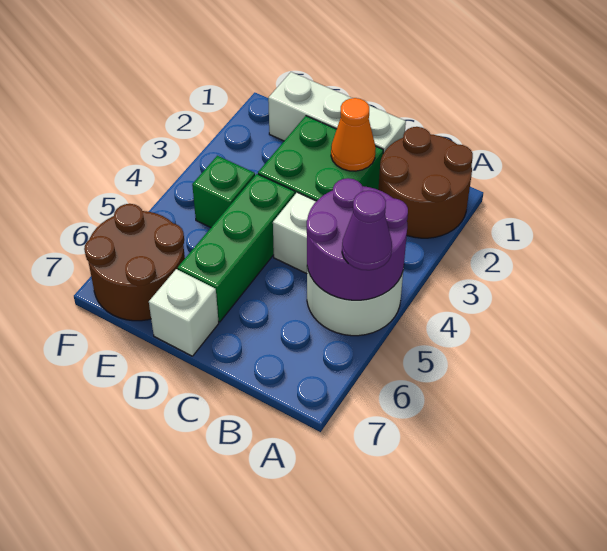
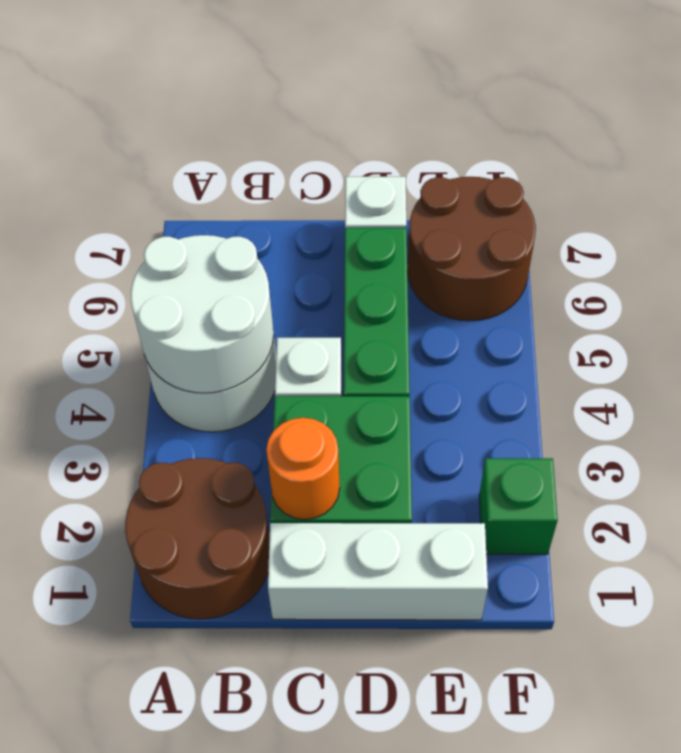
purple round brick A4:B5 level 2 -> white round brick A4:B5 level 2
purple cone A5 level 3 -> none
orange cone C2 level 2 -> orange round brick C2 level 2
green brick E4 level 1 -> green brick F2 level 1

